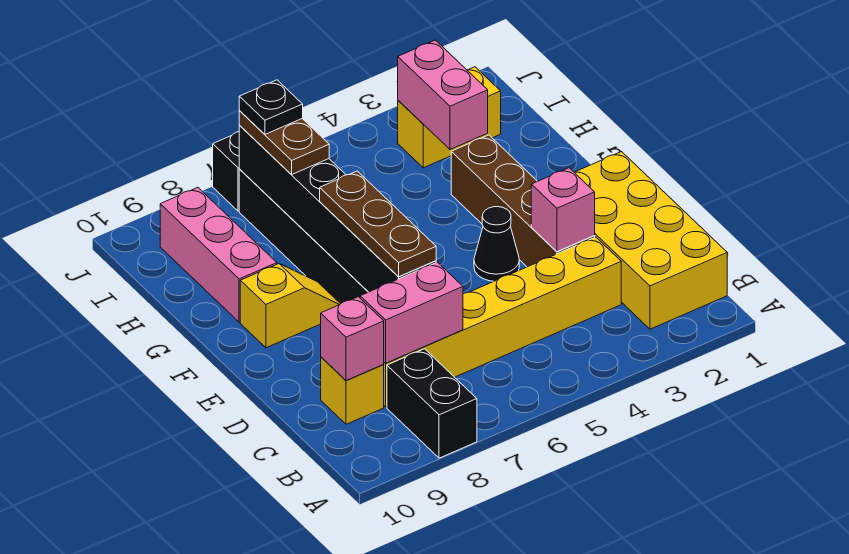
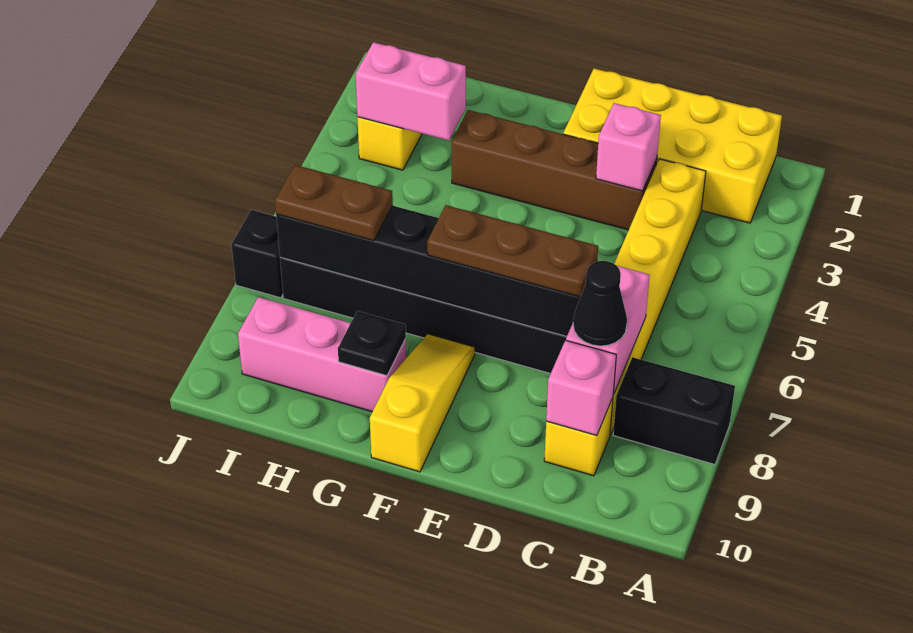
black cone E4 level 1 -> black cone C8 level 3
yellow slope F8:F9 level 1 top 9 -> yellow slope F8:F10 level 1 top 10
black plate I7 level 4 -> black plate G9 level 2

